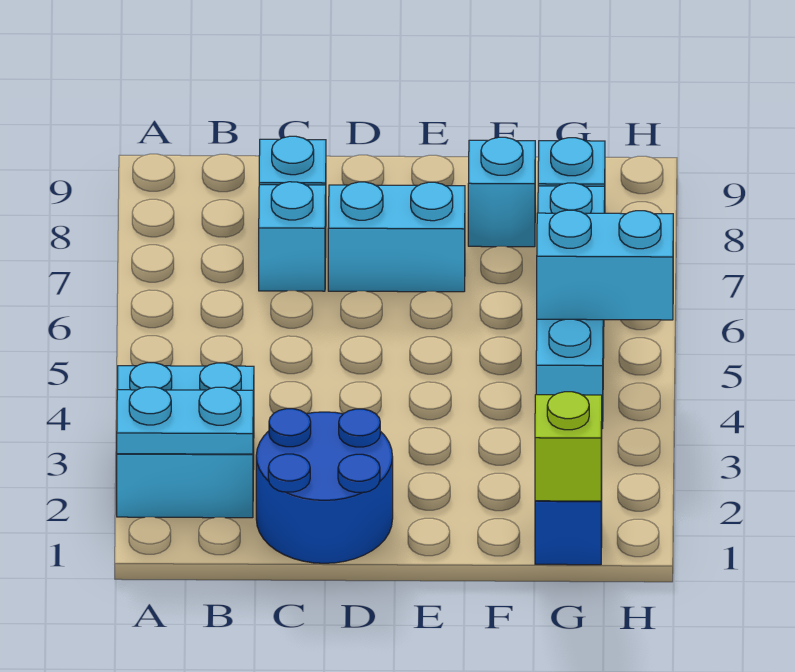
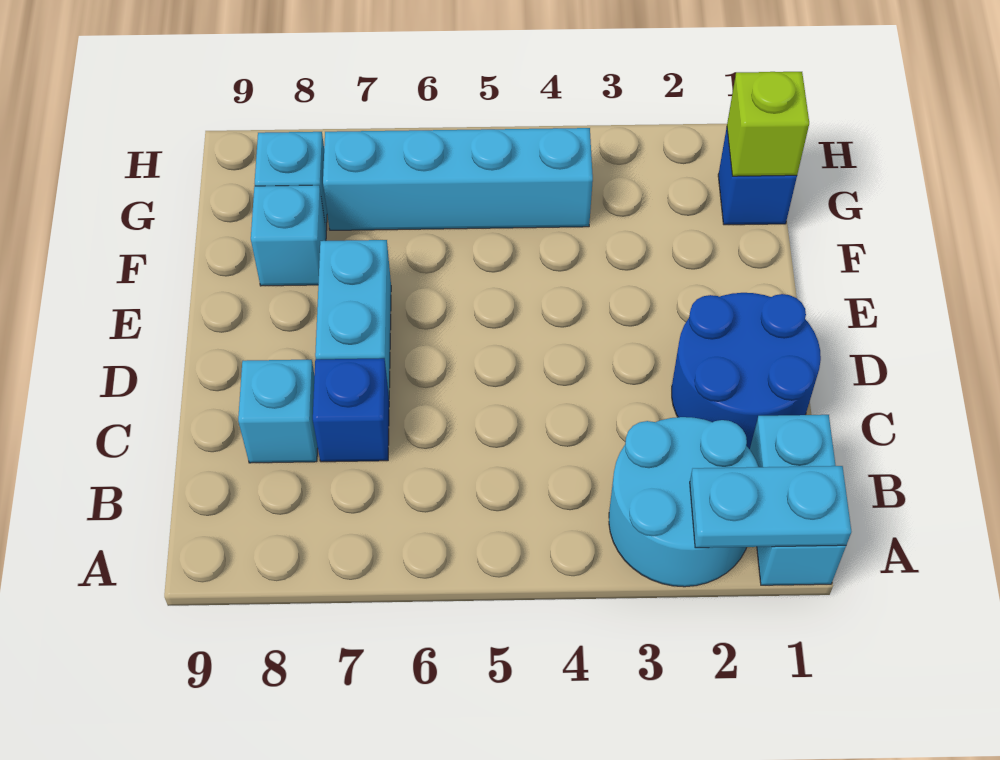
cyan brick A2:B3 level 1 -> cyan round brick A2:B3 level 1
cyan plate A2:B2 level 2 -> cyan plate A1:A2 level 2
cyan brick C7 level 1 -> blue brick C7 level 1
cyan brick G5:H5 level 2 -> cyan brick A1:B1 level 1

